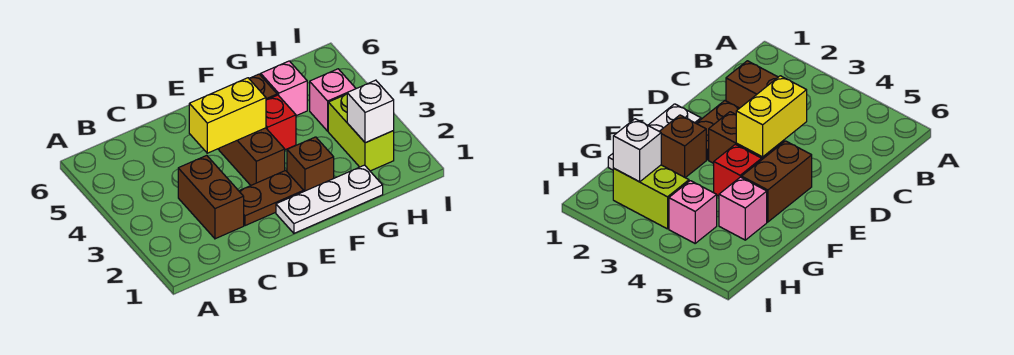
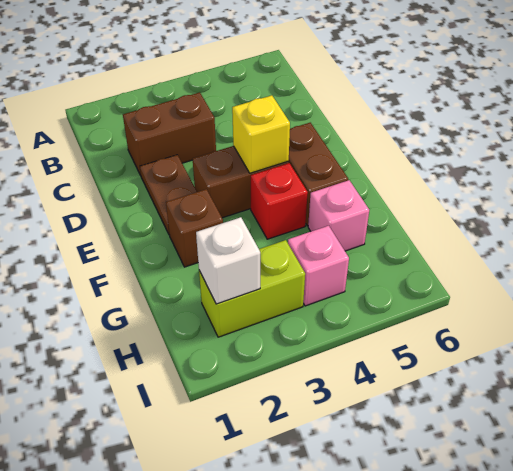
yellow brick D4:E4 level 2 -> yellow brick E4 level 2
white plate E1:G1 level 1 -> none

